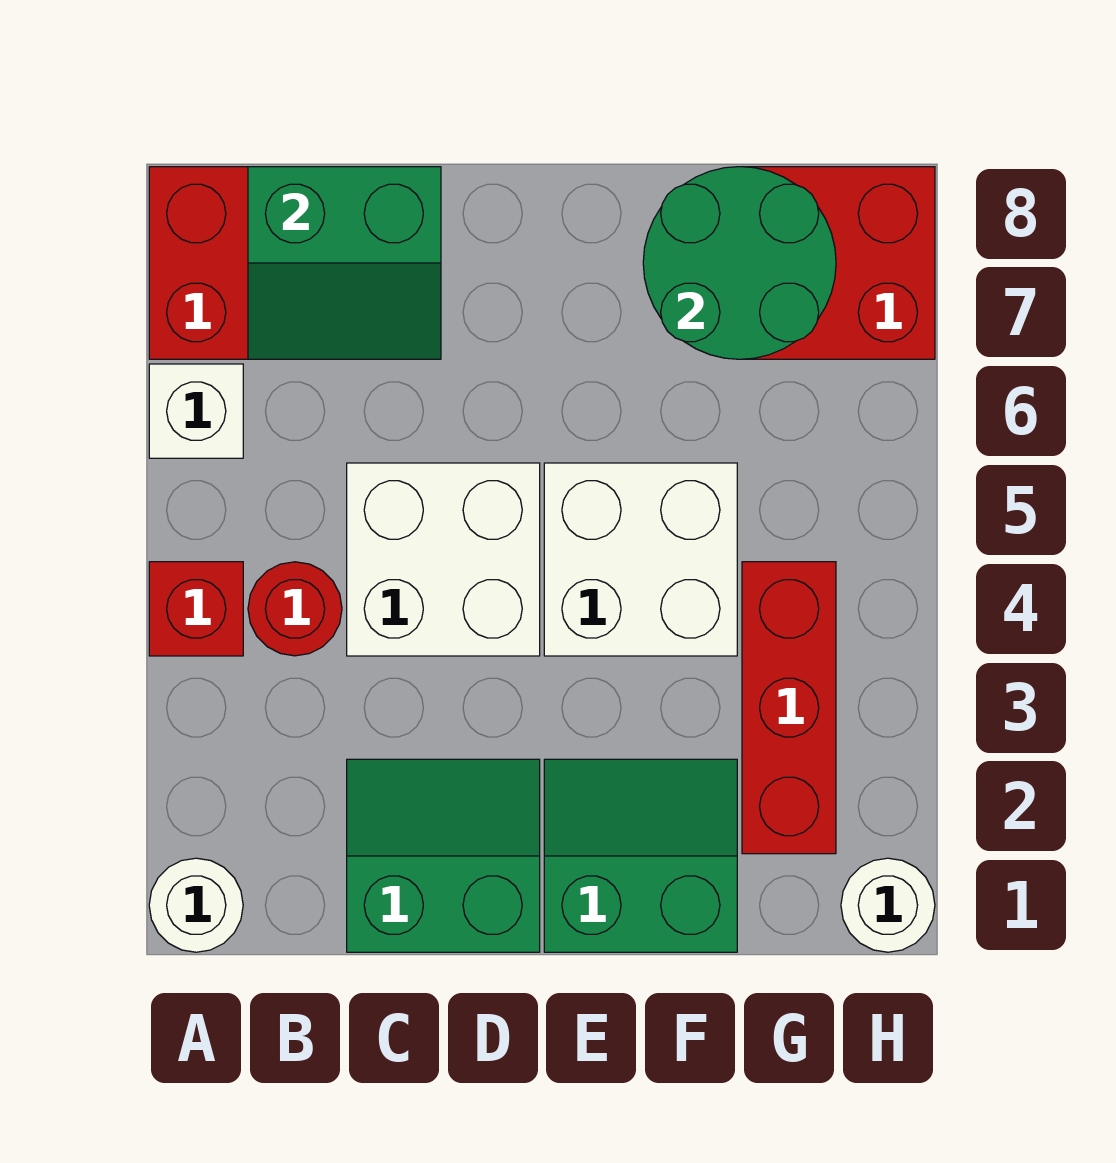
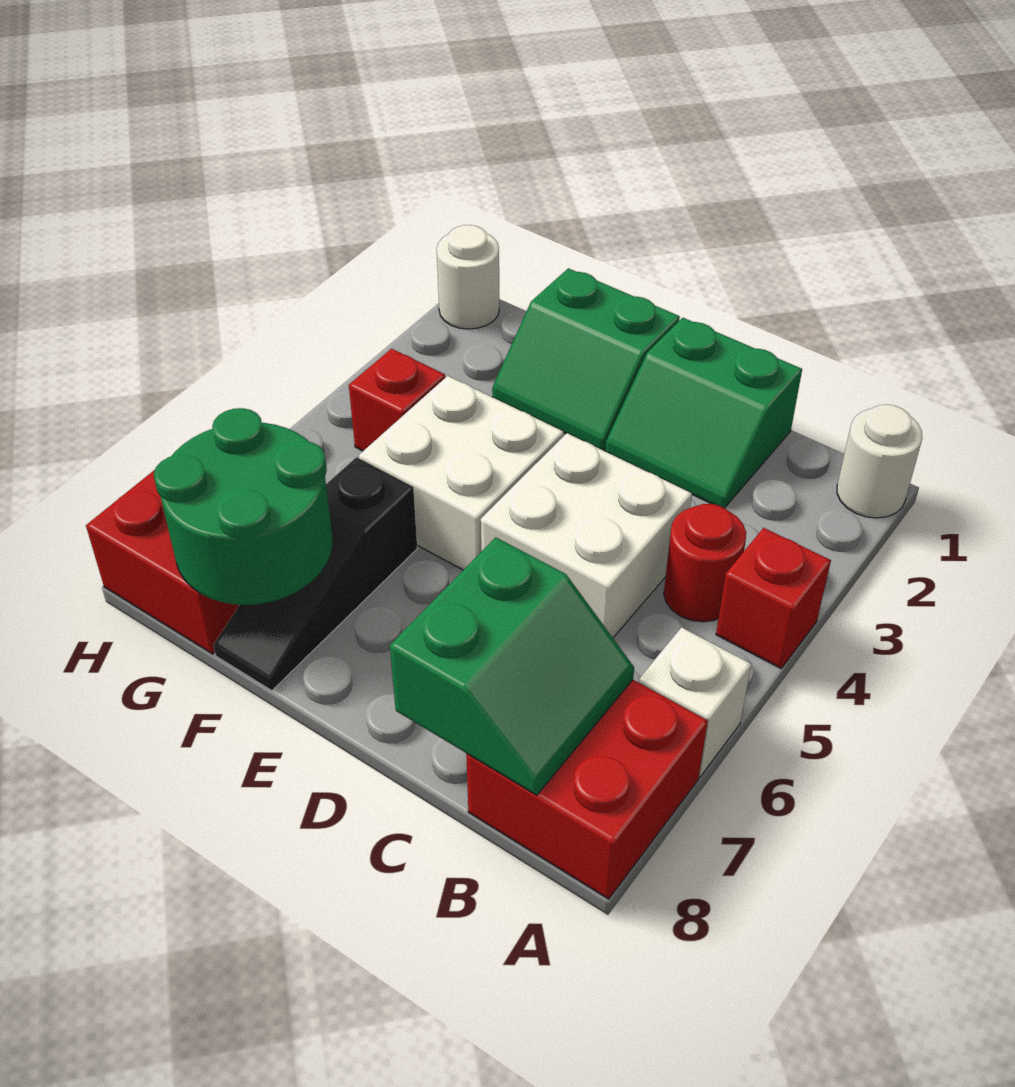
green slope B7:C8 level 2 top 8 -> green slope B7:C8 level 2 top C
none -> black slope F6:F8 level 1 top 6
red brick G2:G4 level 1 -> red brick G4 level 1

